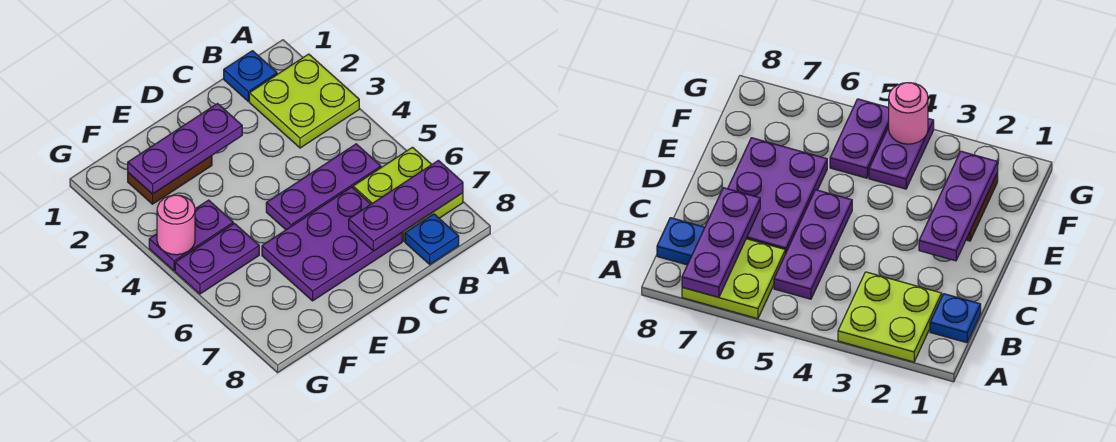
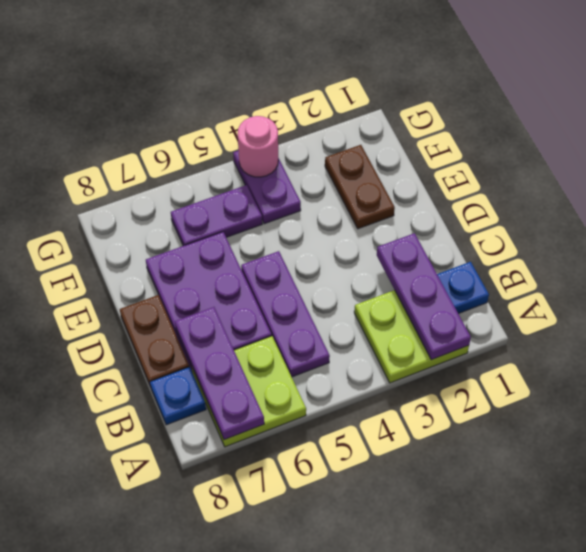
none -> brown plate C8:D8 level 1
purple plate D2:F2 level 2 -> purple plate A2:C2 level 2
purple plate F5:G5 level 1 -> purple plate F5:F6 level 1

